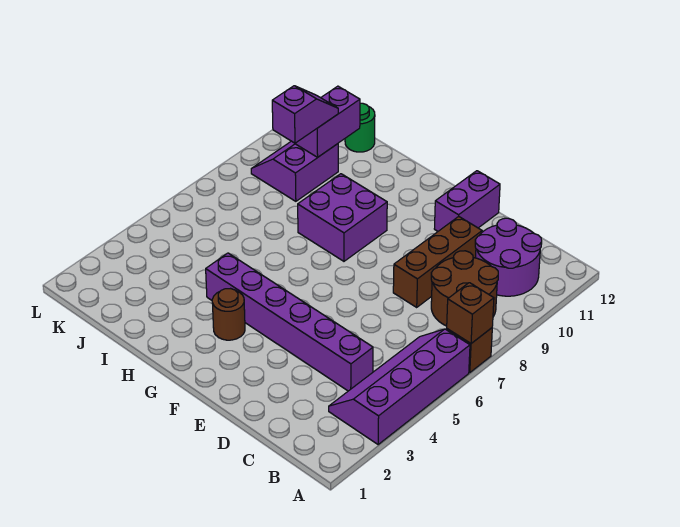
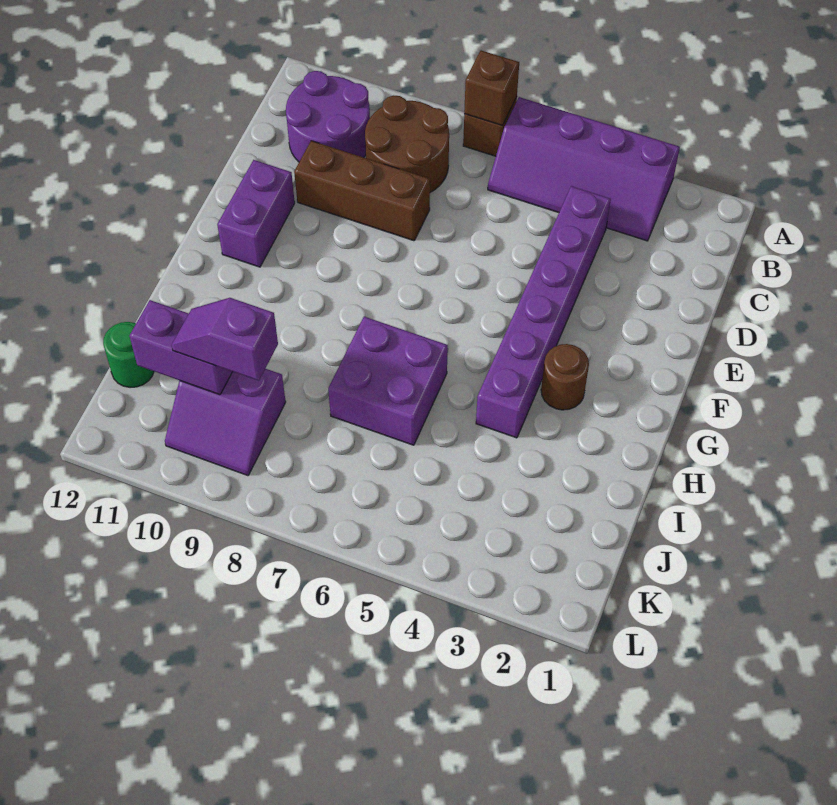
purple brick E11:E12 level 1 -> purple brick E11:F11 level 1
purple brick G8:H9 level 1 -> purple brick H6:I7 level 1

